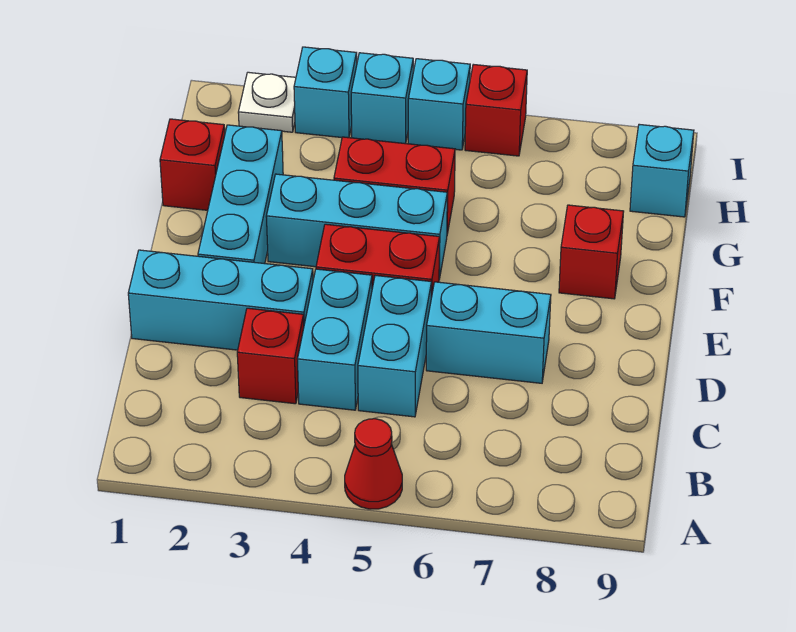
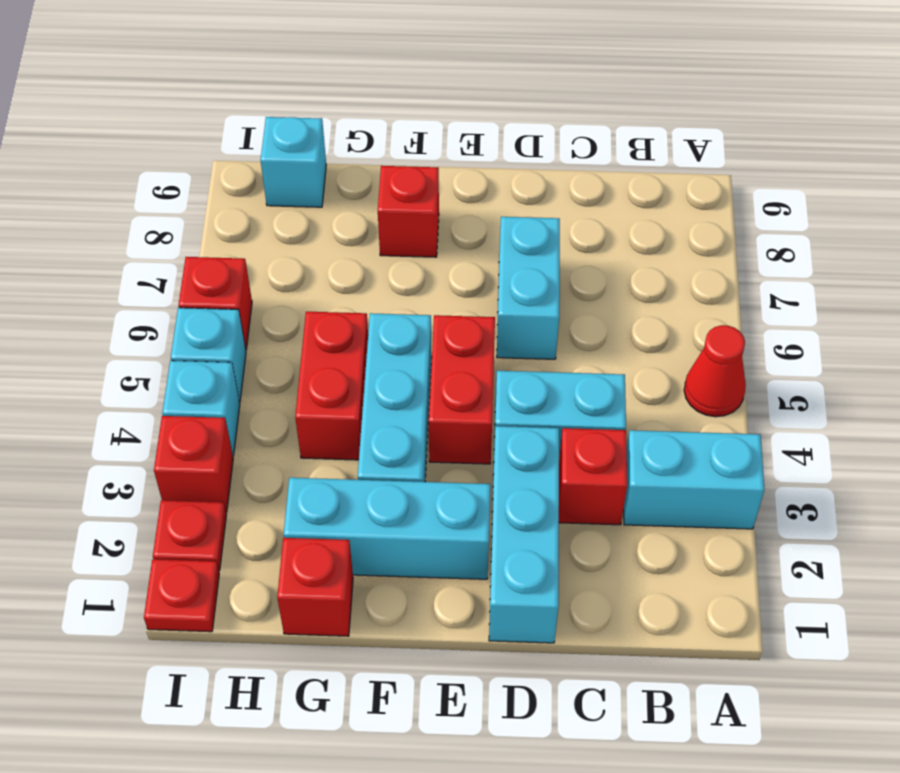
cyan brick C5:D5 level 1 -> cyan brick A3:B3 level 1
none -> red plate I1 level 1
white plate I2 level 1 -> red plate I2 level 1
cyan brick I3 level 1 -> red brick I3 level 1

